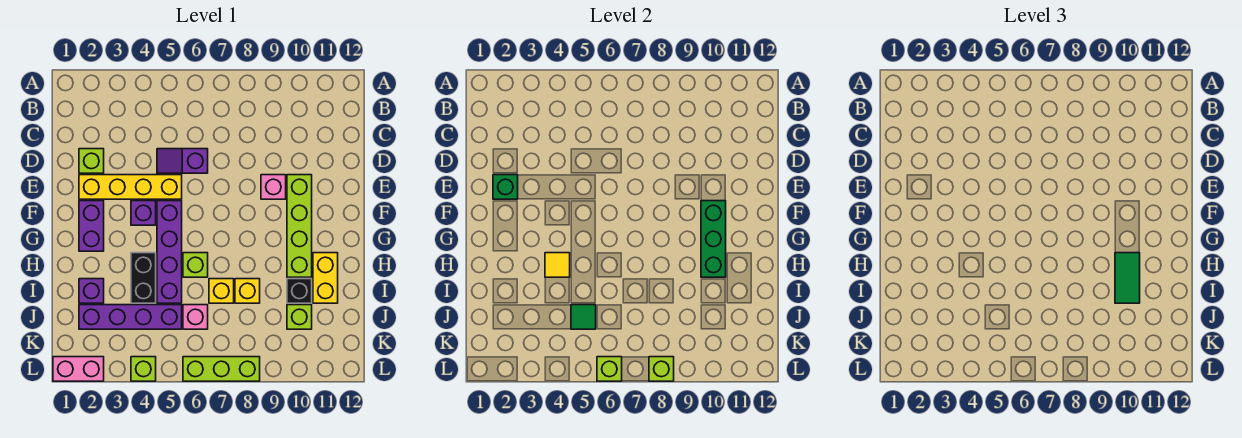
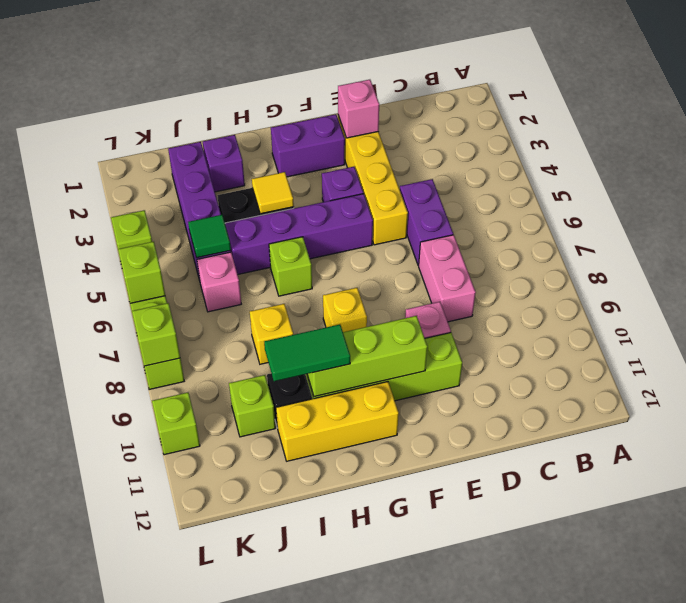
lime brick D2 level 1 -> lime brick L10 level 1
purple slope D5:D6 level 1 top 6 -> purple brick D5:D6 level 1
green brick E2 level 2 -> pink brick E2 level 2
green brick F10:H10 level 2 -> lime brick F10:H10 level 2
yellow brick H11:I11 level 1 -> yellow brick G11:I11 level 1
yellow brick I7 level 1 -> yellow brick G8 level 1
pink brick L1:L2 level 1 -> pink brick D7:D8 level 1

